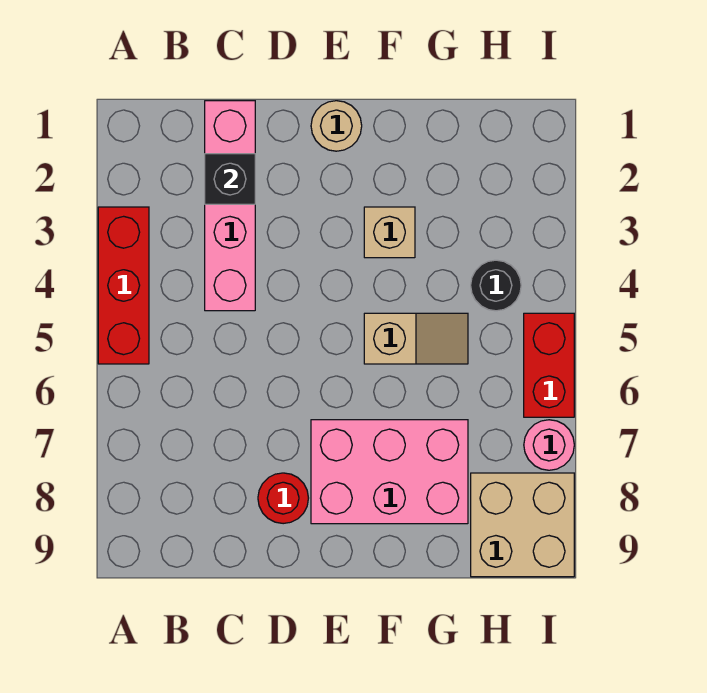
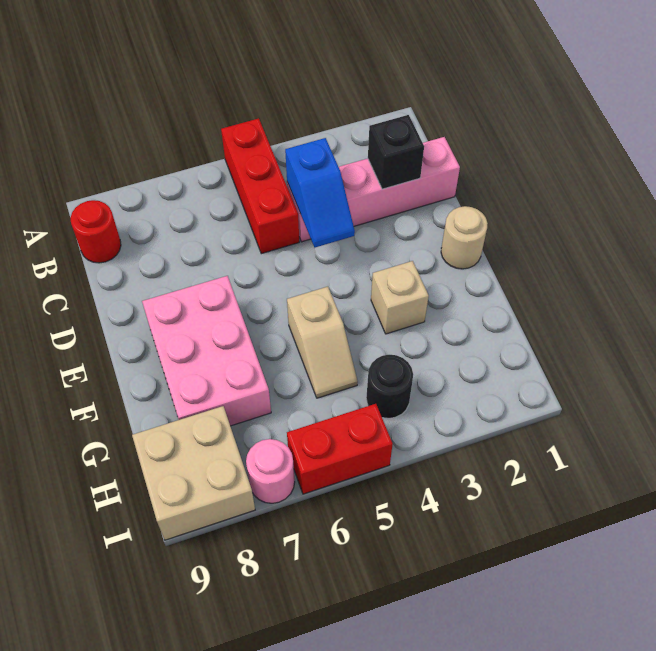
red brick A3:A5 level 1 -> red brick A5:C5 level 1
none -> blue slope C4:D4 level 2 top C
red round brick D8 level 1 -> red round brick B9 level 1

